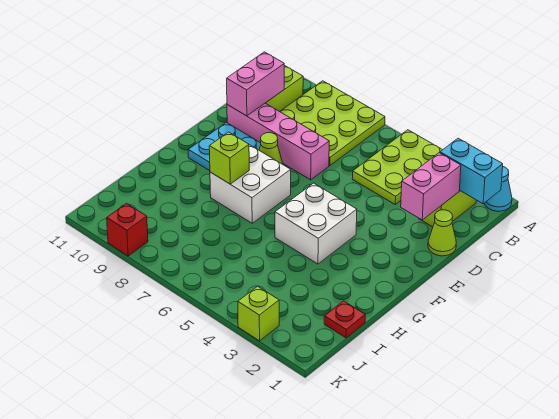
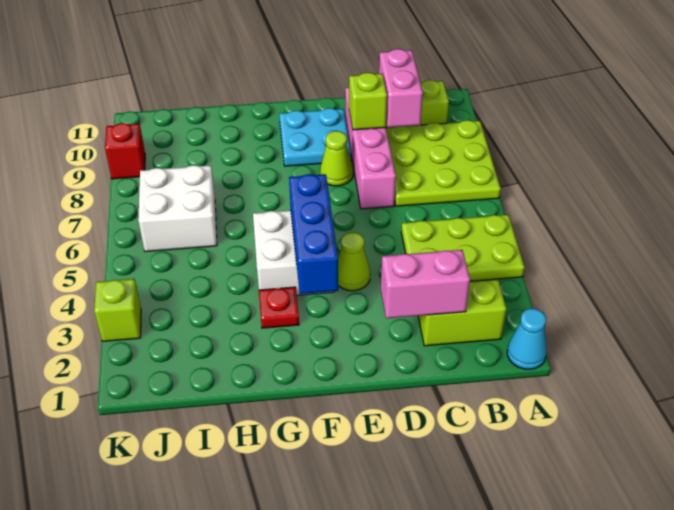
cyan brick B1:B2 level 2 -> none
pink brick C10:D10 level 2 -> pink brick C9:C10 level 2
lime cone D1 level 1 -> lime cone E4 level 1
none -> blue brick F3:F5 level 2
white brick F7:G8 level 1 -> white brick I6:J7 level 1
lime brick G8 level 2 -> lime brick D9 level 2
red plate I1 level 1 -> red plate G3 level 1

